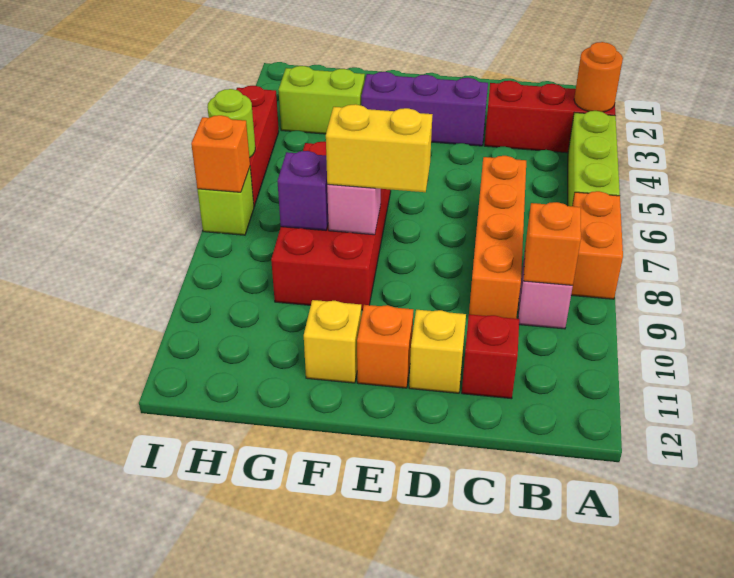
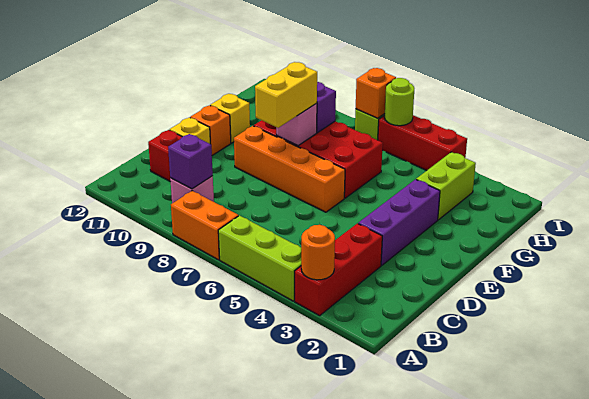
orange brick B9 level 2 -> purple brick B9 level 2
orange brick C6:C9 level 1 -> orange brick E6:E9 level 1

